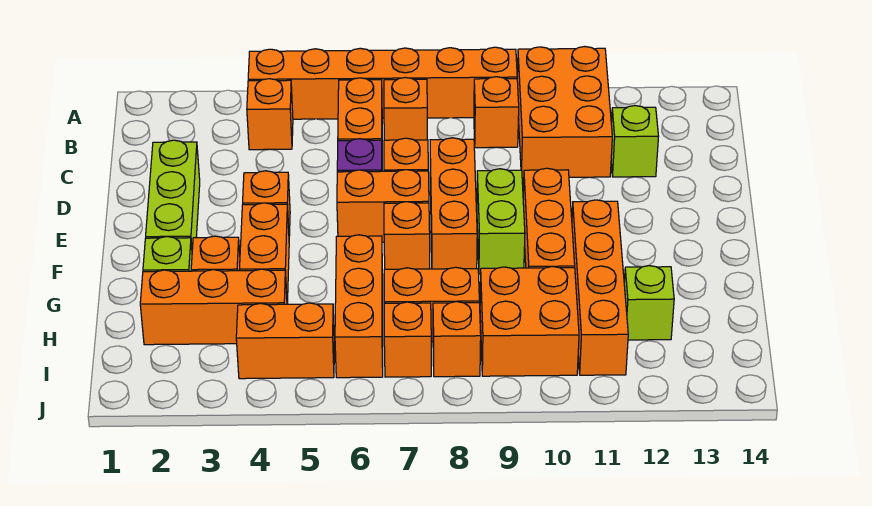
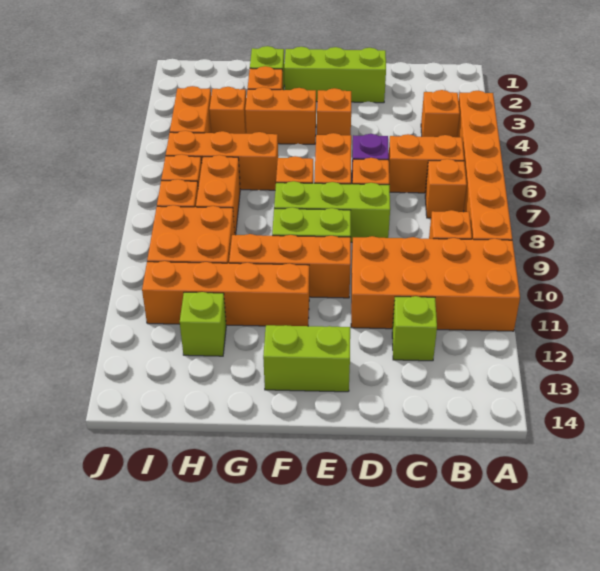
orange brick A10:C11 level 1 -> orange brick A10:D11 level 1
orange brick D8:F8 level 1 -> lime brick D8:F8 level 1
none -> lime brick E13:F13 level 1
orange brick H2:H4 level 1 -> orange brick H4 level 1

